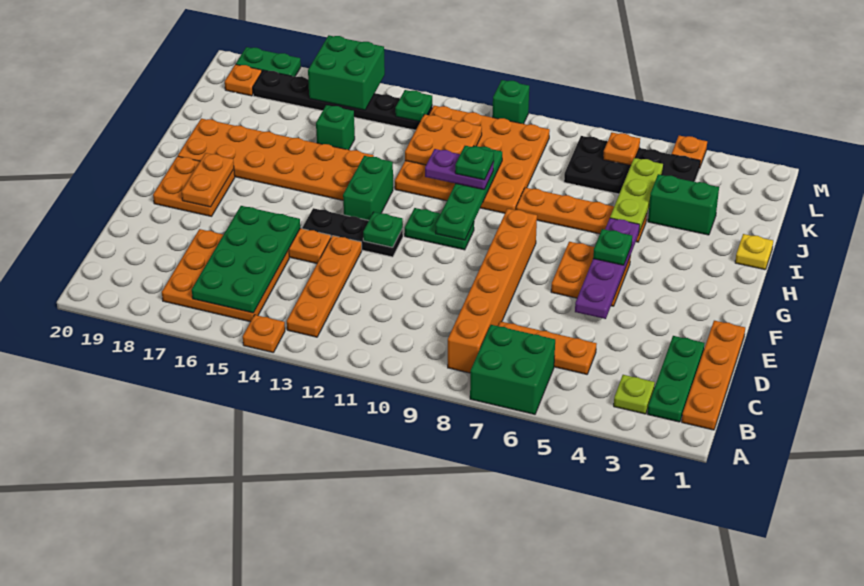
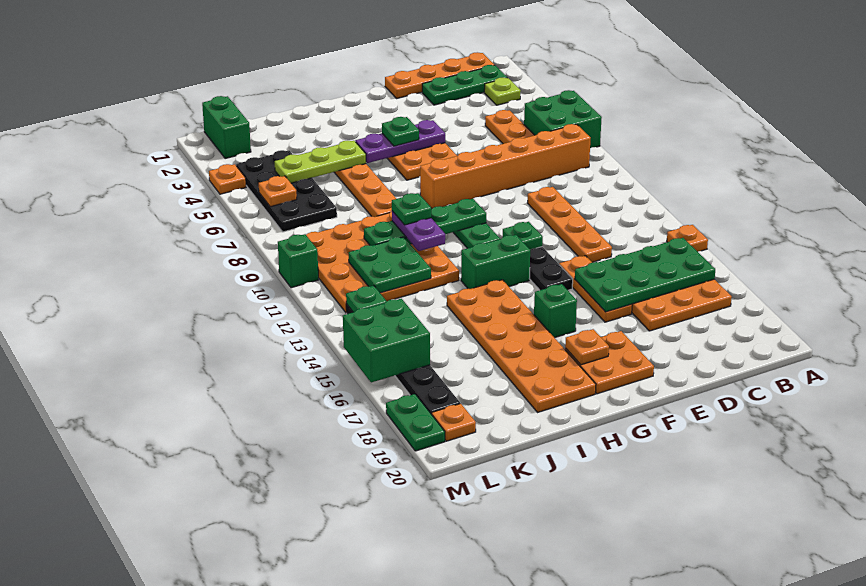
orange plate B13:E13 level 1 -> orange plate D10:D13 level 1
purple plate E5:H5 level 2 -> purple plate F5:H5 level 2
orange plate F18:G18 level 2 -> orange plate G18 level 2
yellow plate I1 level 1 -> none
green brick J3:J4 level 1 -> green brick L1:L2 level 1
orange plate J11:K12 level 2 -> green plate J11:K12 level 2
green brick J15 level 1 -> green brick G16 level 1

